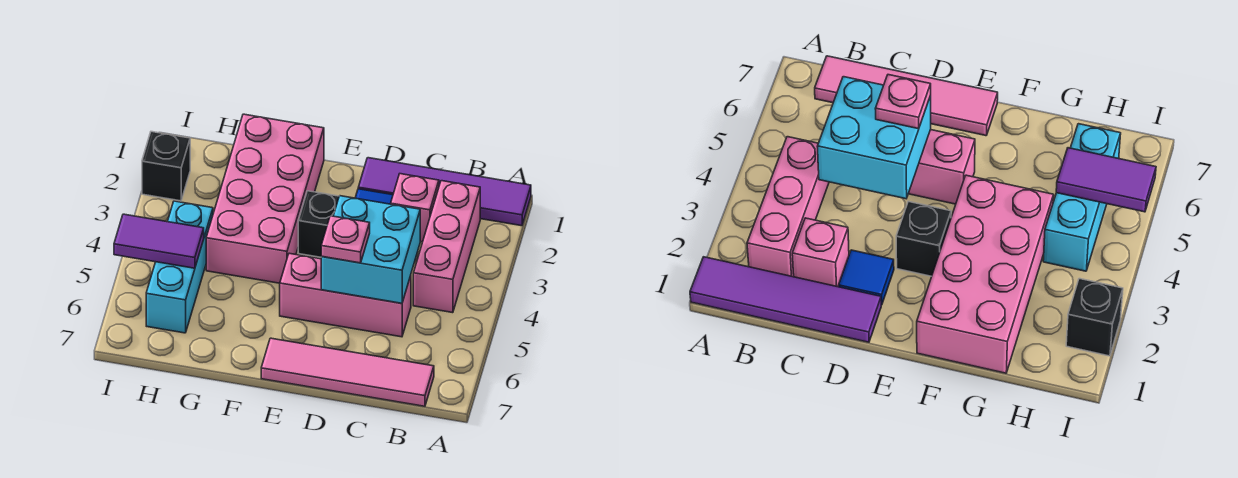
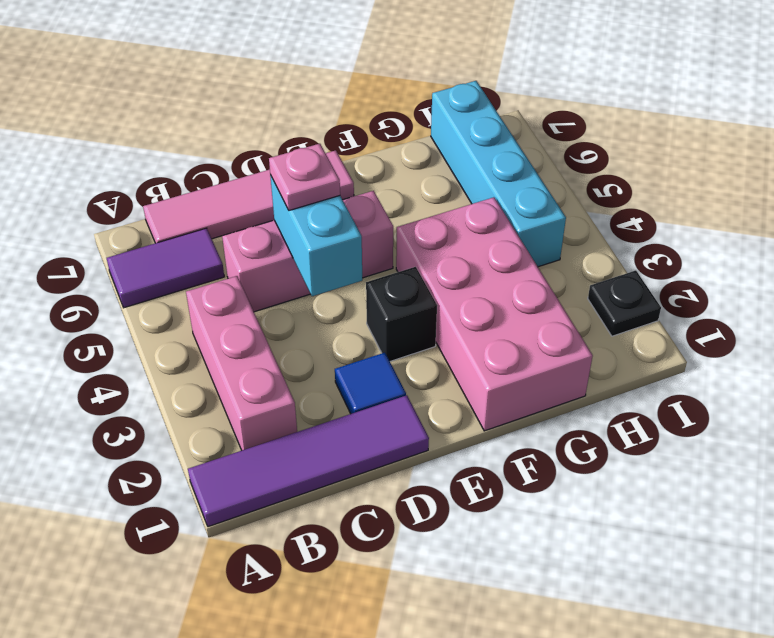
pink brick C2 level 1 -> none
cyan brick C4:D5 level 2 -> cyan brick D4:D5 level 2
cyan brick H4:H6 level 1 -> cyan brick H4:H7 level 1
purple tile H5:I5 level 2 -> purple tile A6:B6 level 1
black brick I2 level 1 -> black plate I2 level 1

